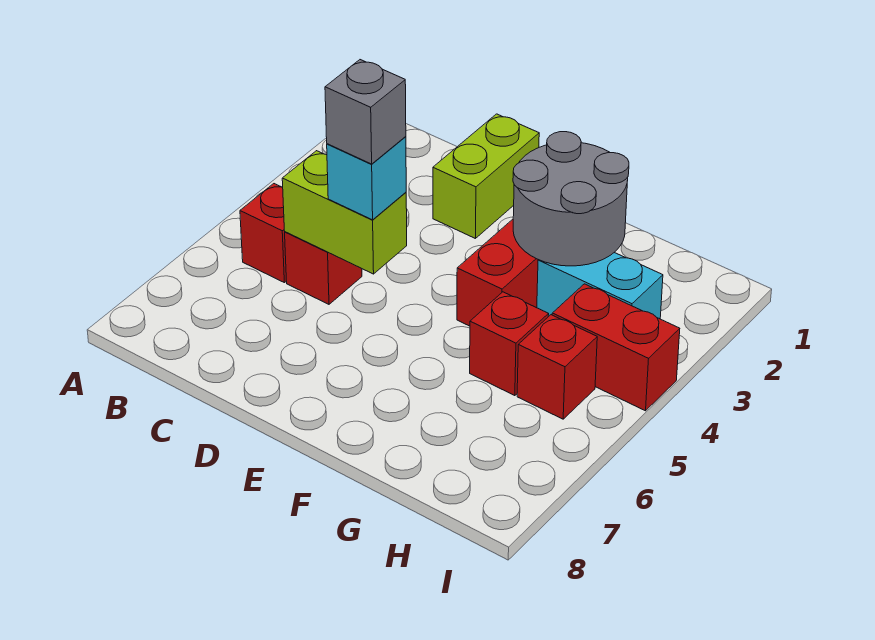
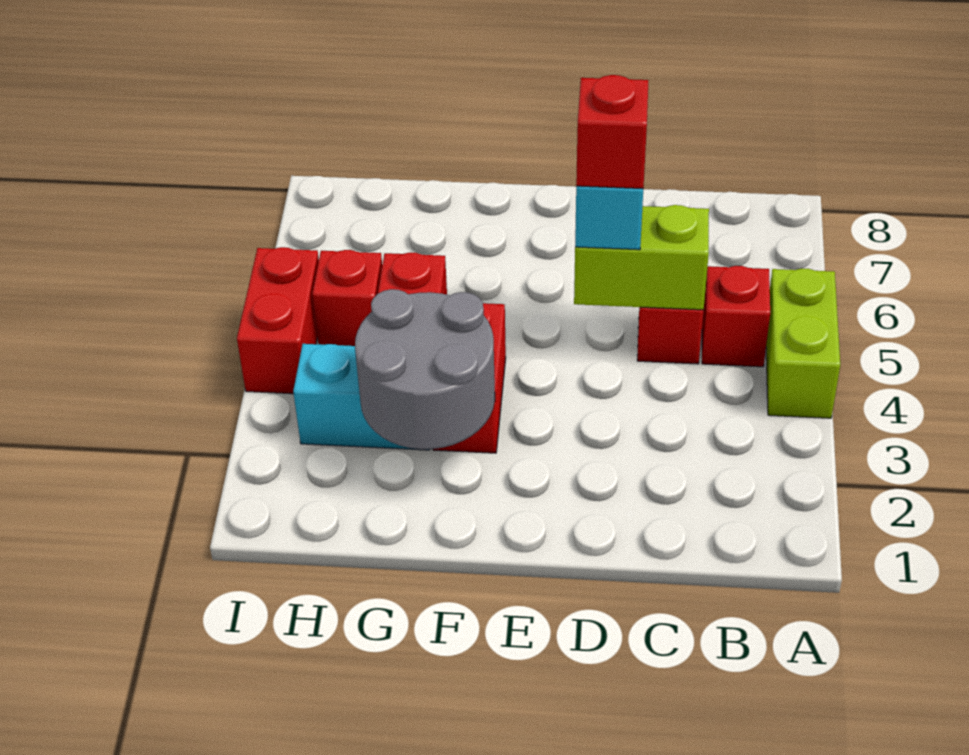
lime brick D1:D2 level 1 -> lime brick A4:A5 level 1
grey brick D5 level 4 -> red brick D5 level 4
red brick H4:I4 level 1 -> red brick I4:I5 level 1

